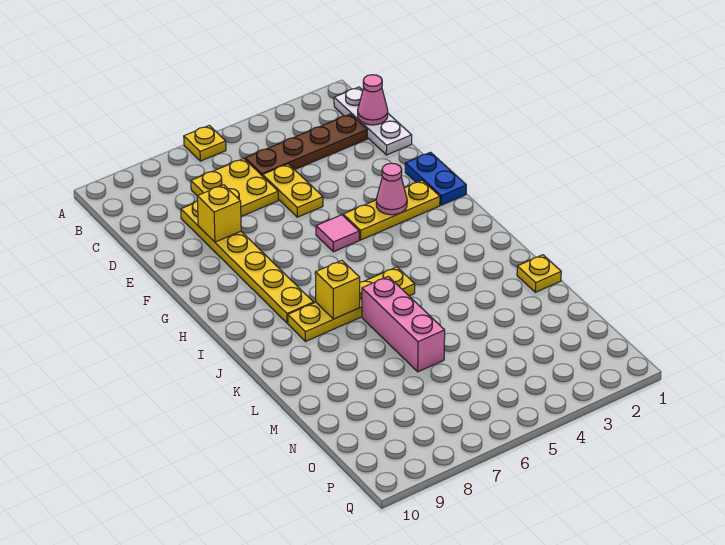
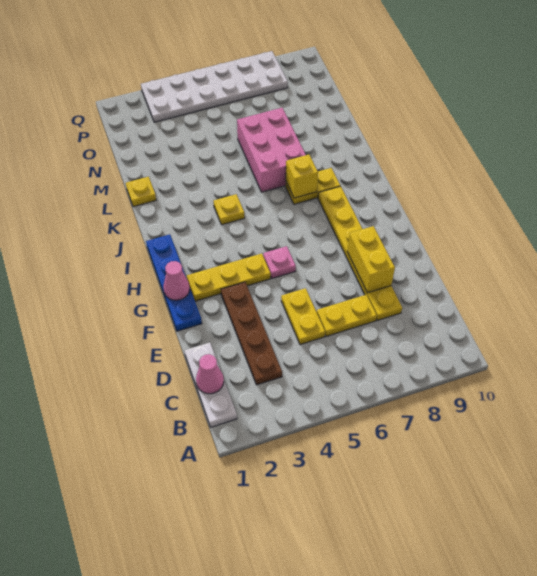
yellow plate A6 level 1 -> yellow plate J4 level 1
brown plate C2:C5 level 1 -> brown plate C3:F3 level 1
yellow plate C6:D7 level 1 -> yellow plate D6:D7 level 1
yellow brick E8 level 2 -> yellow brick E8:F8 level 2
blue plate F1:G1 level 1 -> blue plate F1:I1 level 1
pink cone G3 level 2 -> pink cone G1 level 2
pink tile G5 level 1 -> pink plate G5 level 1
yellow plate J5:J8 level 1 -> yellow plate J7:J8 level 1
pink brick K6:M6 level 1 -> pink brick K6:M7 level 1
none -> white plate P3:Q8 level 1

